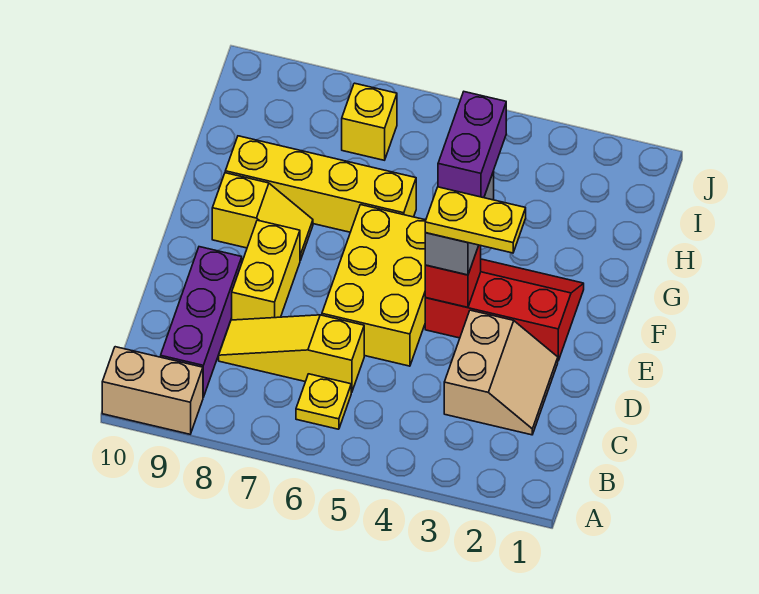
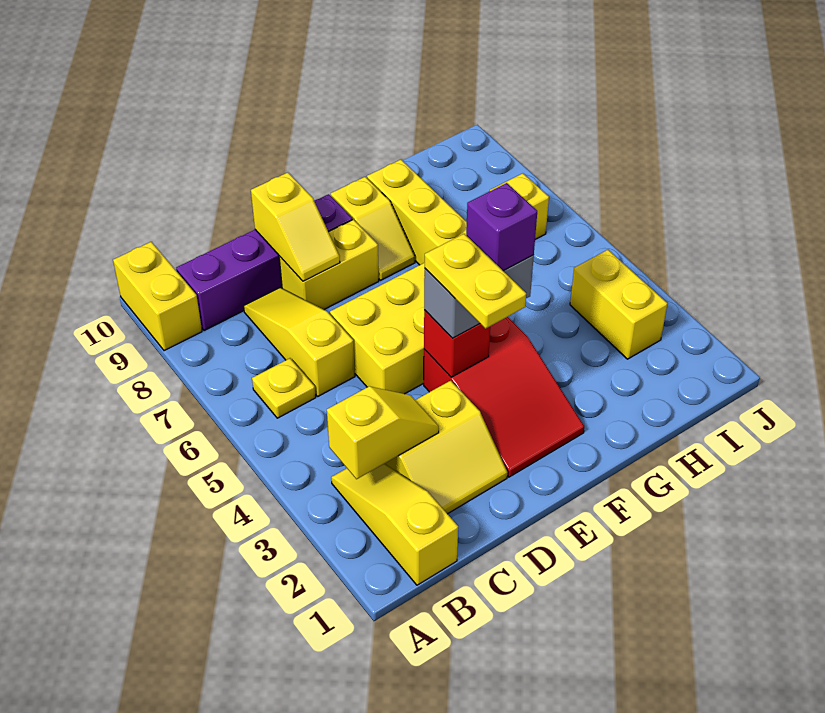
tan brick A9:A10 level 1 -> yellow brick A9:A10 level 1
none -> yellow slope B1:B3 level 1 top 1
none -> yellow slope B3:C3 level 2 top B
purple brick B9:D9 level 1 -> purple brick B9:E9 level 1
tan slope C2:D3 level 1 top 3 -> yellow slope C2:D3 level 1 top 3
none -> yellow slope D8:D9 level 2 top 9
red slope E2:F4 level 1 top E -> red slope E2:F4 level 1 top 4
purple brick F4:G4 level 4 -> purple brick F4 level 4
none -> yellow brick I3:I4 level 1

